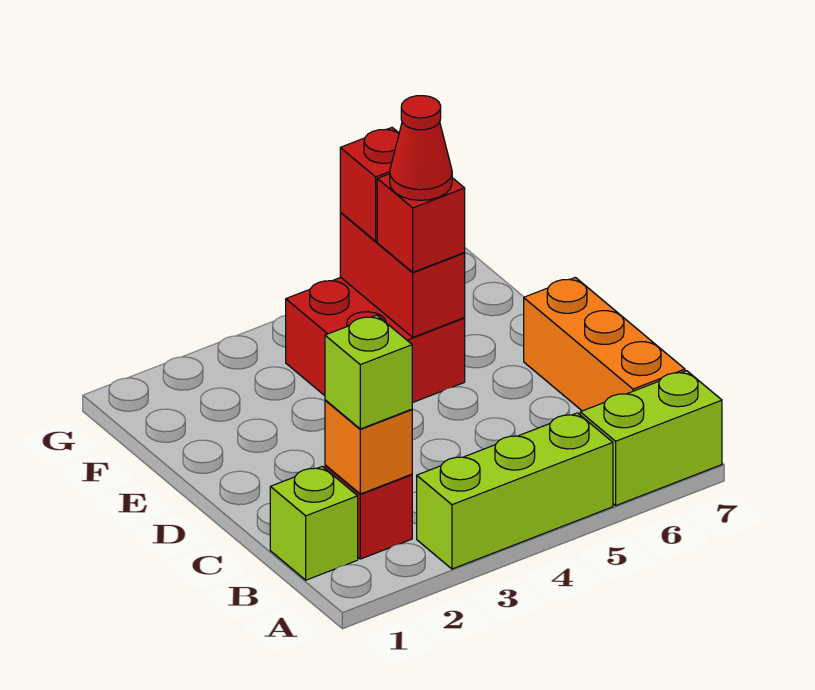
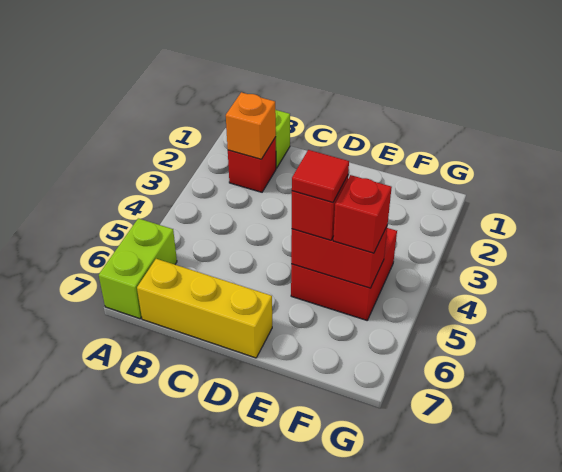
lime brick A3:A5 level 1 -> none
lime brick B2 level 3 -> none
orange brick B7:D7 level 1 -> yellow brick B7:D7 level 1
red cone E5 level 4 -> red tile E5 level 4

